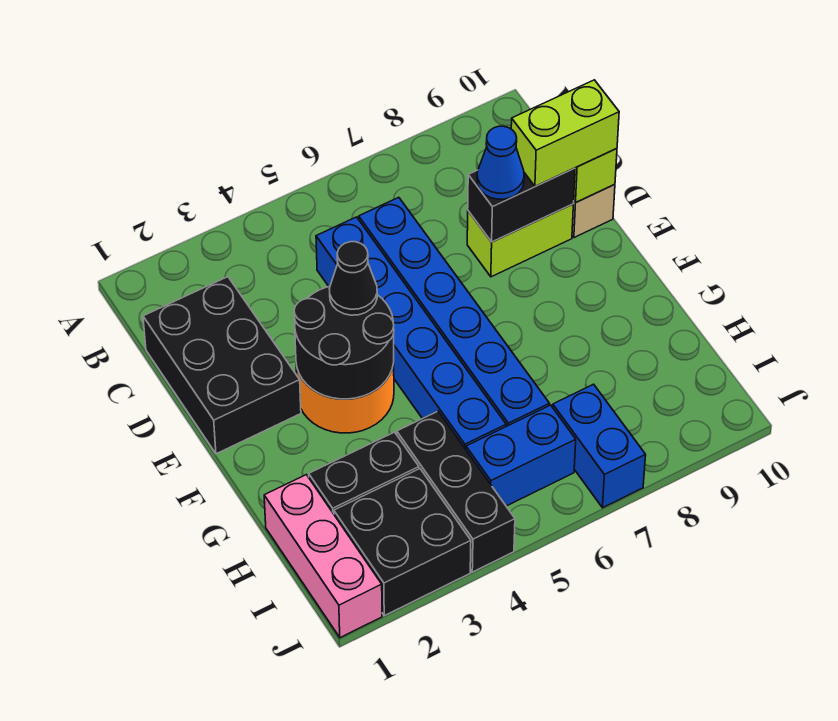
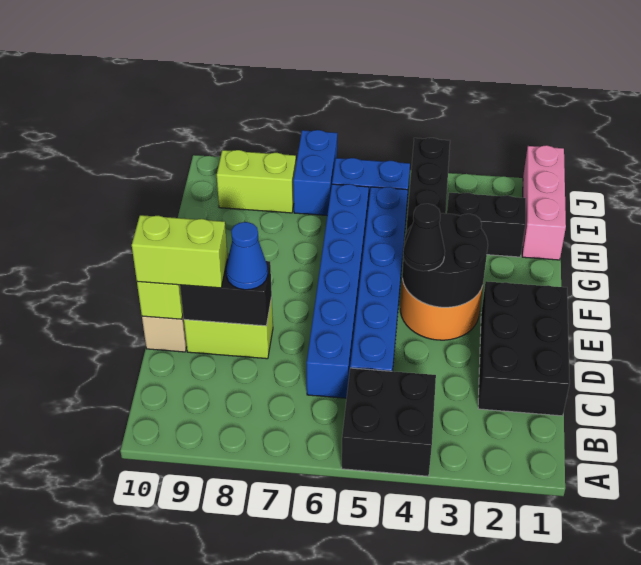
black brick I2:J3 level 1 -> black brick A4:B5 level 1
none -> lime brick I8:I9 level 1

